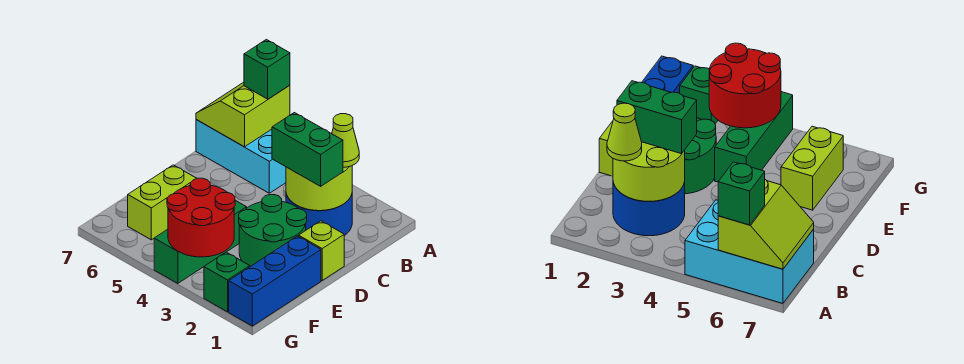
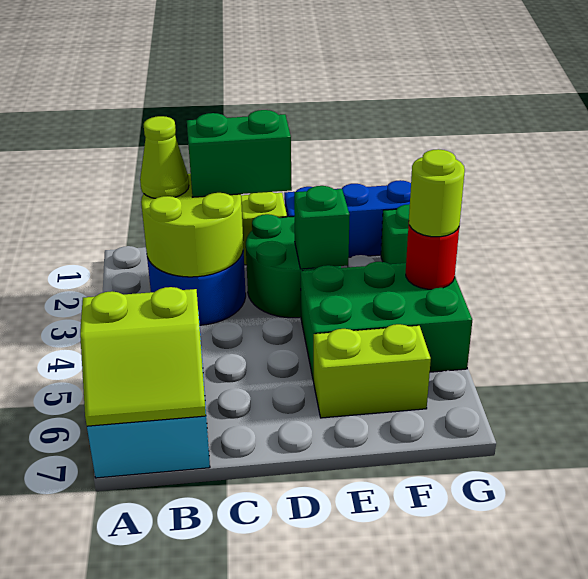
green brick A6 level 3 -> green brick E3 level 2
green brick C2:C3 level 3 -> green brick C2:D2 level 3
green brick E4:G4 level 1 -> green brick E4:G5 level 1
red round brick F3:G4 level 2 -> red round brick G4 level 2
none -> lime round brick G4 level 3

